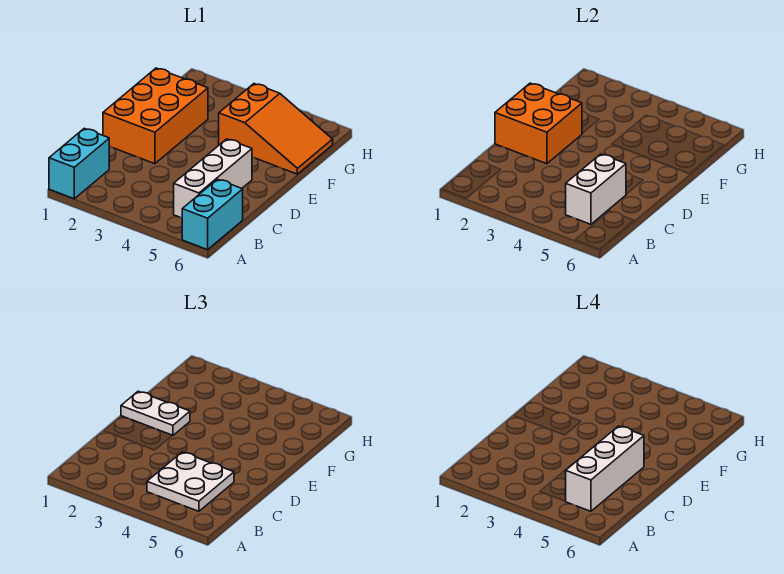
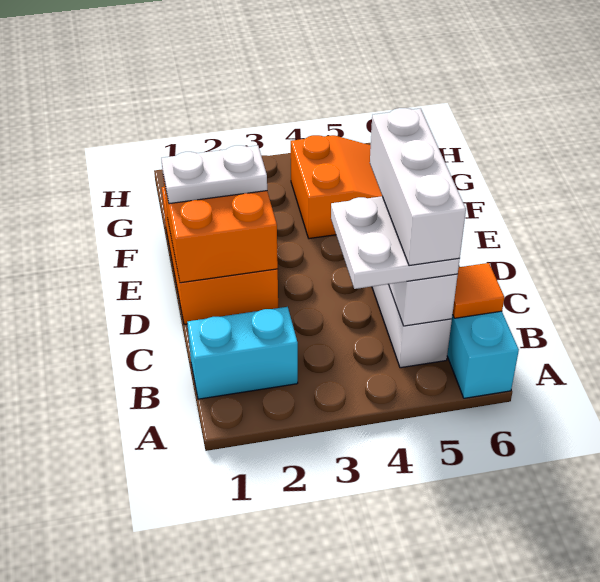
cyan brick A1:B1 level 1 -> cyan brick B1:B2 level 1
none -> orange tile B6 level 2

